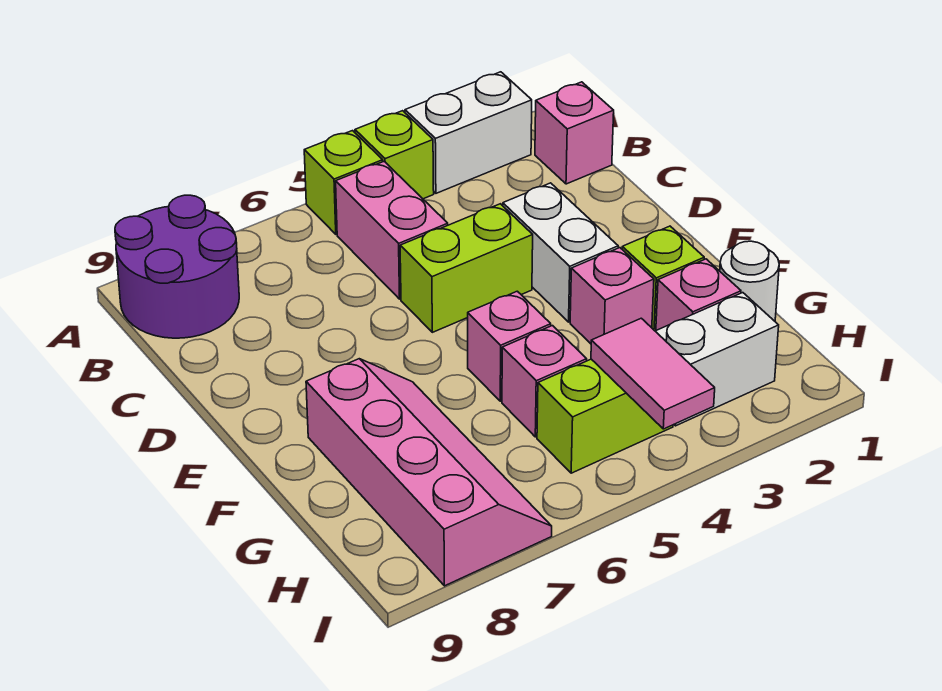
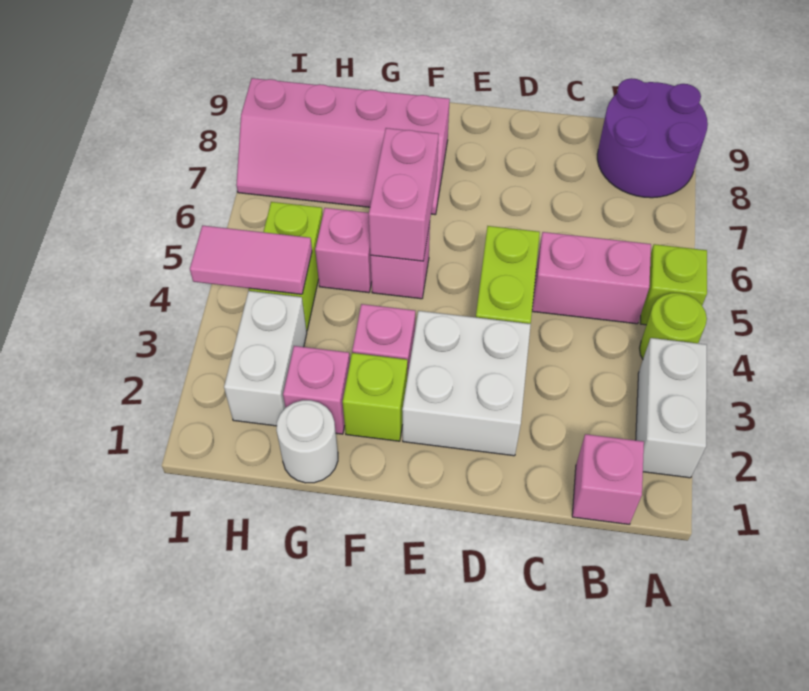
lime brick A4 level 1 -> lime round brick A4 level 1
white brick D3:E3 level 1 -> white brick D2:E3 level 1
none -> pink brick F5:F6 level 2

